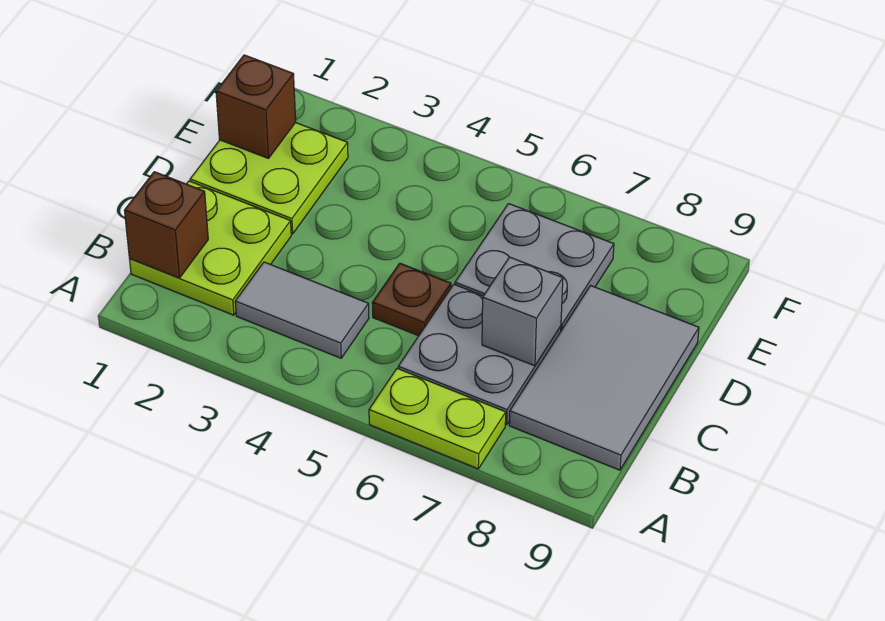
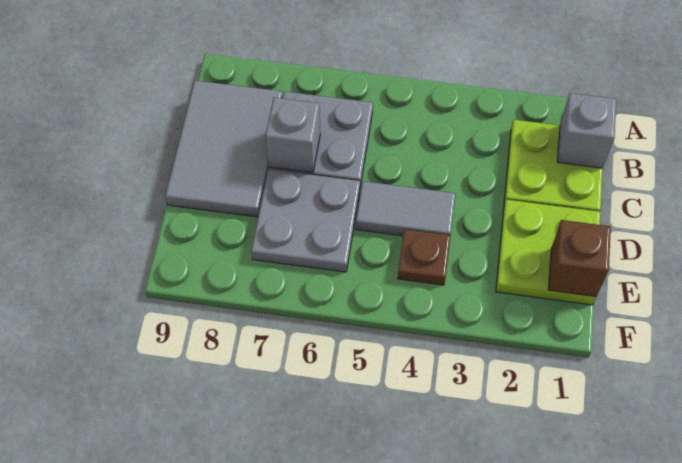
lime plate A6:A7 level 1 -> none
brown brick B1 level 2 -> grey brick B1 level 2
grey tile B3:B4 level 1 -> grey tile D4:D5 level 1
brown plate C5 level 1 -> brown plate E4 level 1

